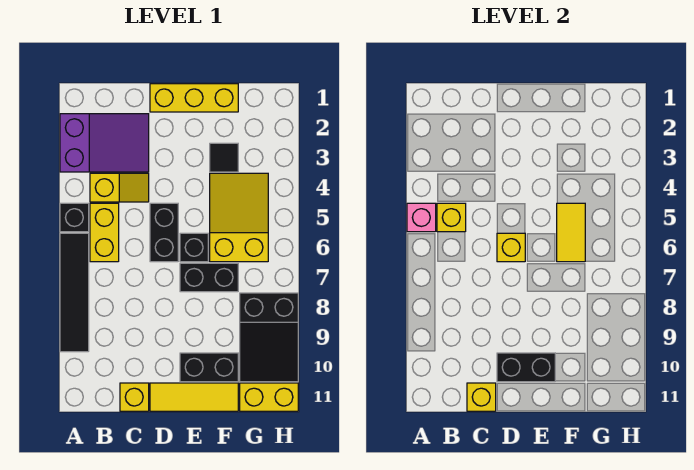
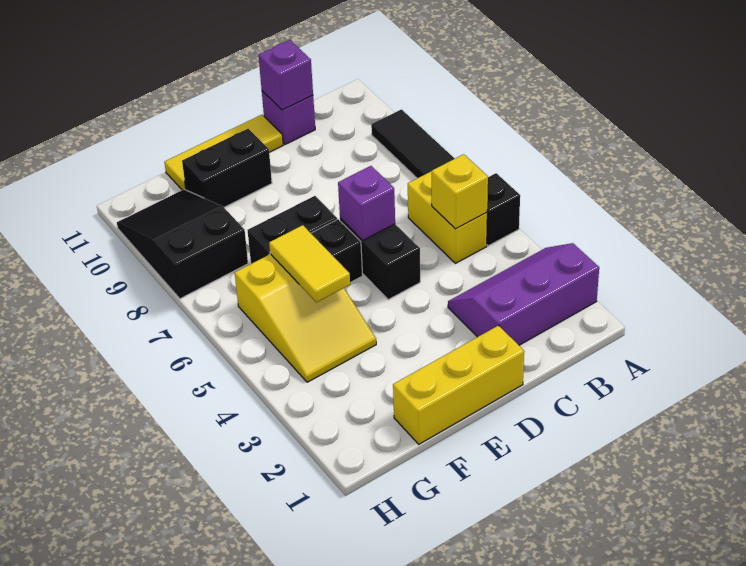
purple slope A2:C3 level 1 top A -> purple slope A2:C3 level 1 top 2
pink brick A5 level 2 -> none
yellow slope B4:C4 level 1 top B -> none
yellow brick C11 level 1 -> purple brick C11 level 1
yellow brick C11 level 2 -> purple brick C11 level 2
yellow brick D6 level 2 -> purple brick D6 level 2
black brick D10:E10 level 2 -> none
black tile F3 level 1 -> none
yellow brick G11:H11 level 1 -> none

